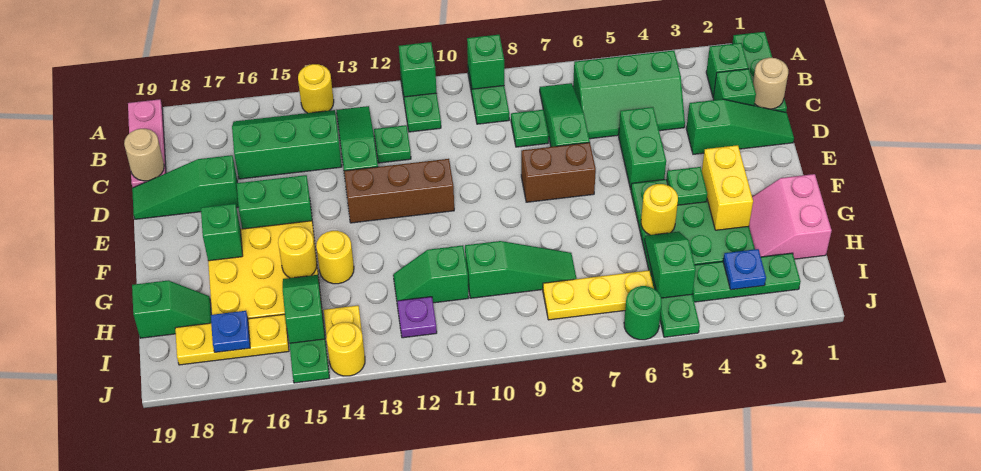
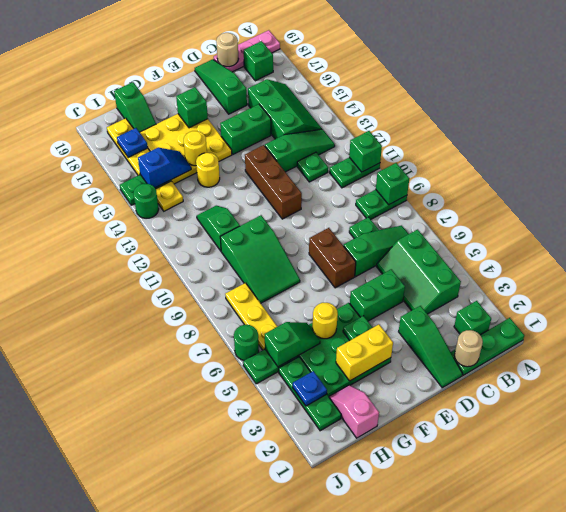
yellow round brick A14 level 1 -> none
green brick C2 level 1 -> green brick B18 level 1
green brick E15:E16 level 1 -> green brick D15:E15 level 1
pink slope G1:H2 level 1 top 1 -> pink slope H1:H2 level 1 top 1
green slope H8:H10 level 1 top 10 -> green slope G8:H10 level 1 top 10
green slope H15:I15 level 2 top I -> blue slope H15:I15 level 2 top I
purple plate I12 level 1 -> none
yellow round brick J14 level 1 -> green round brick J14 level 1

